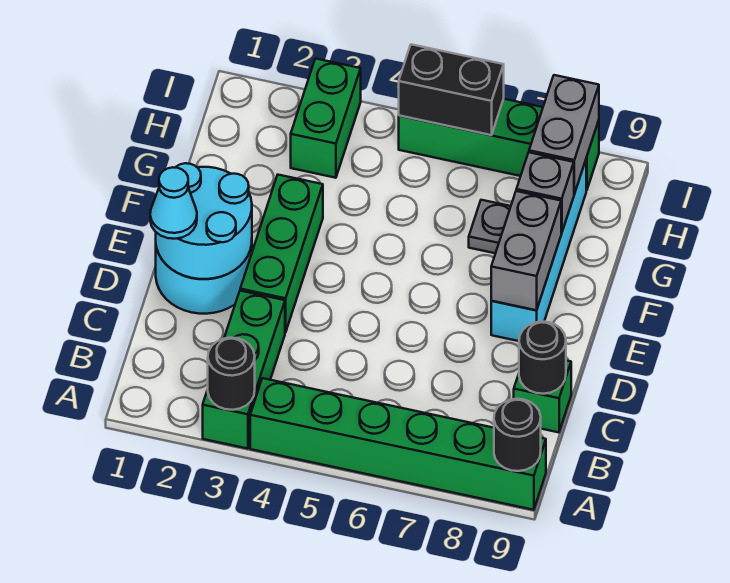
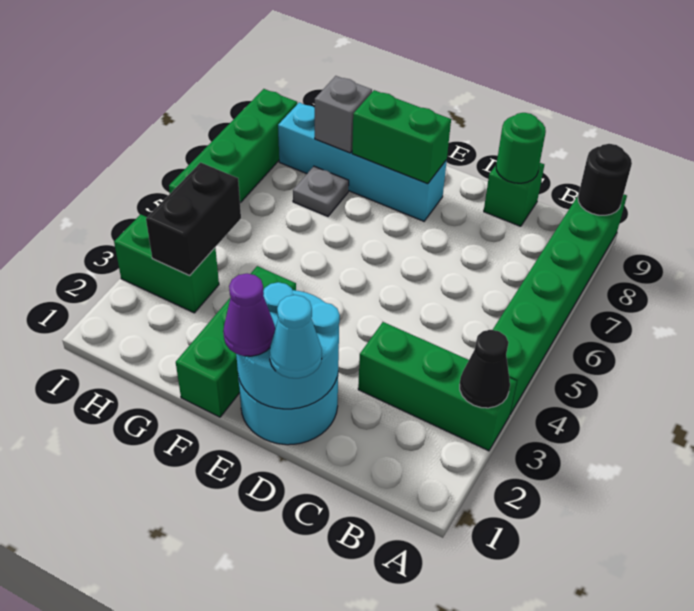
black round brick A3 level 2 -> black cone A3 level 2
black round brick C9 level 2 -> green round brick C9 level 2
green brick D3:F3 level 1 -> green brick F1:F3 level 1
none -> purple cone E1 level 3
grey brick E8:F8 level 2 -> green brick E8:F8 level 2
grey brick H8:I8 level 2 -> none
black brick I5:I6 level 2 -> black brick H3:H4 level 2

